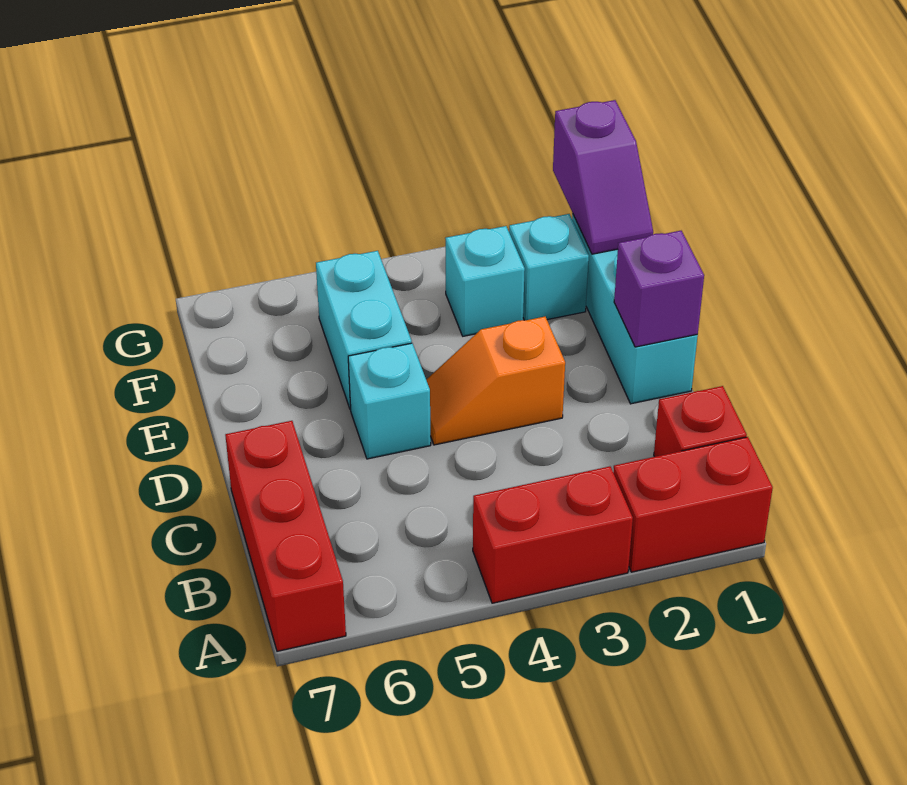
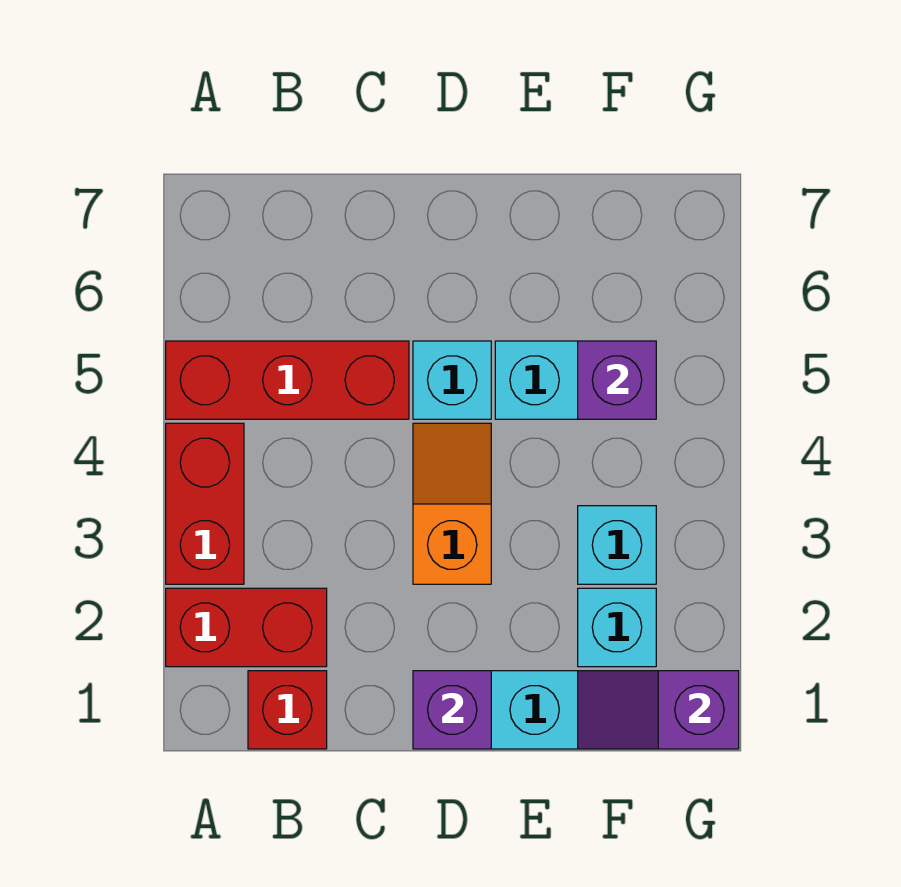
red brick A1:A2 level 1 -> red brick A2:B2 level 1
red brick A7:C7 level 1 -> red brick A5:C5 level 1
none -> purple brick F5 level 2

